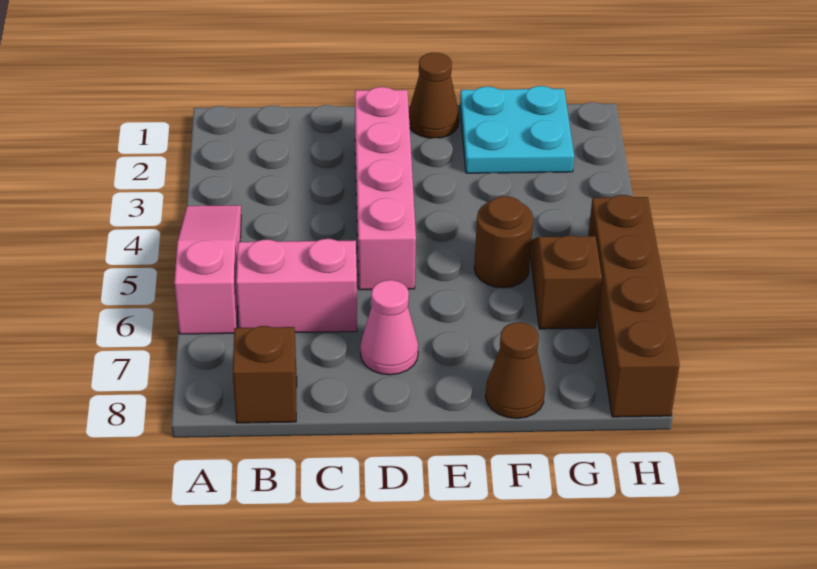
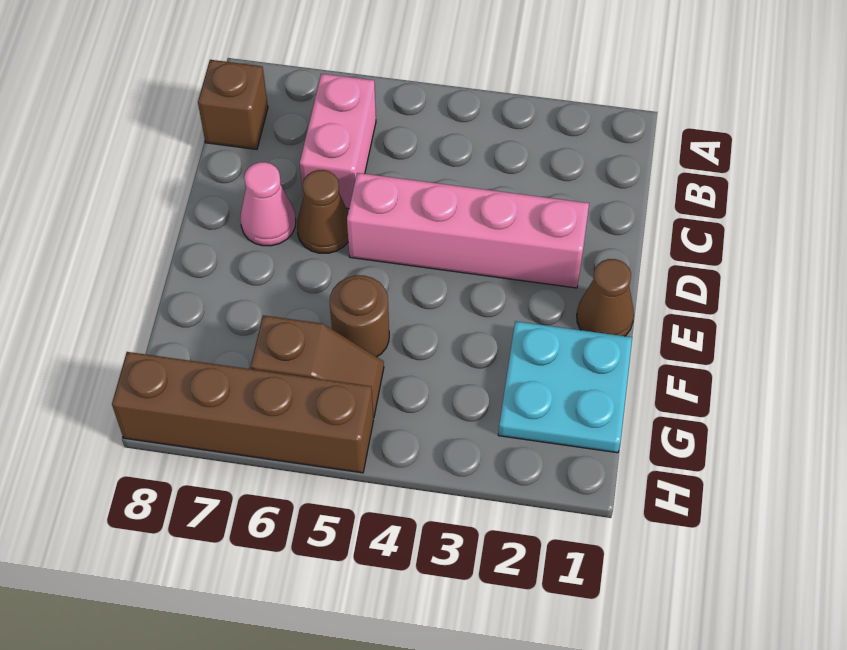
pink slope A4:A6 level 1 top 6 -> none
brown cone F8 level 1 -> brown cone D6 level 1

